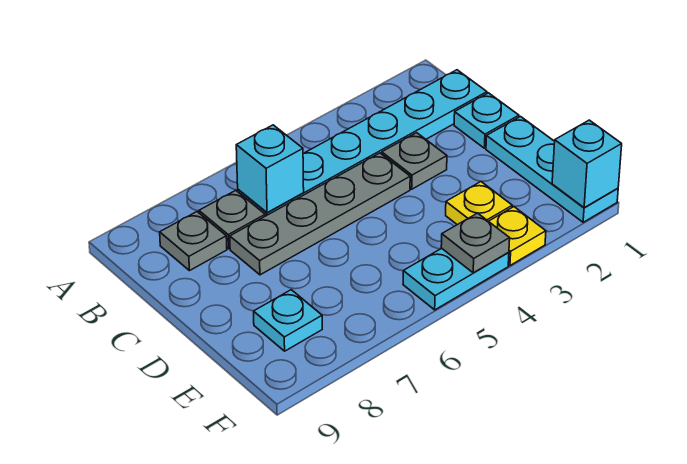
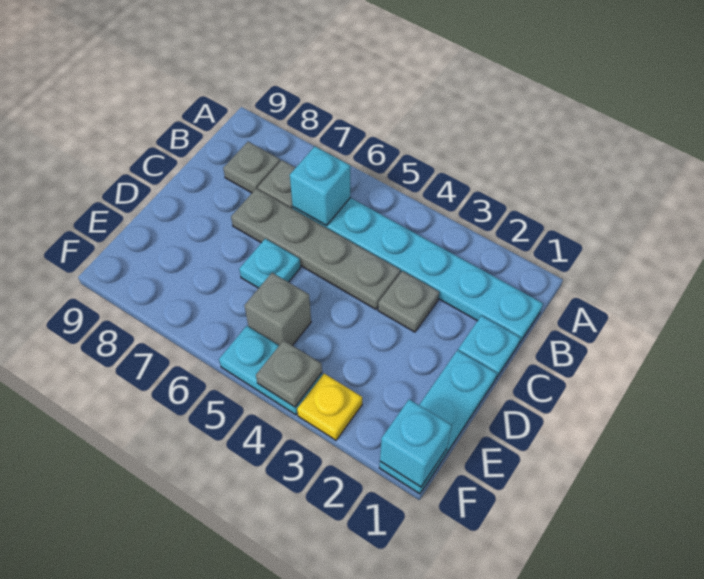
yellow plate E3 level 1 -> none
none -> grey brick E5 level 1
cyan plate E8 level 1 -> cyan plate D6 level 1

